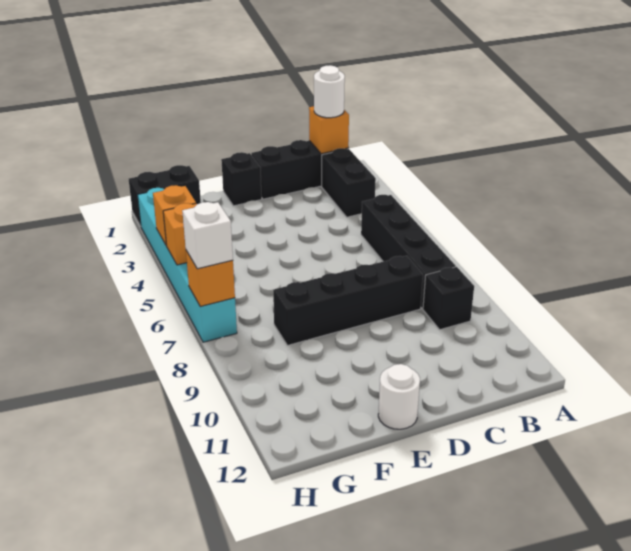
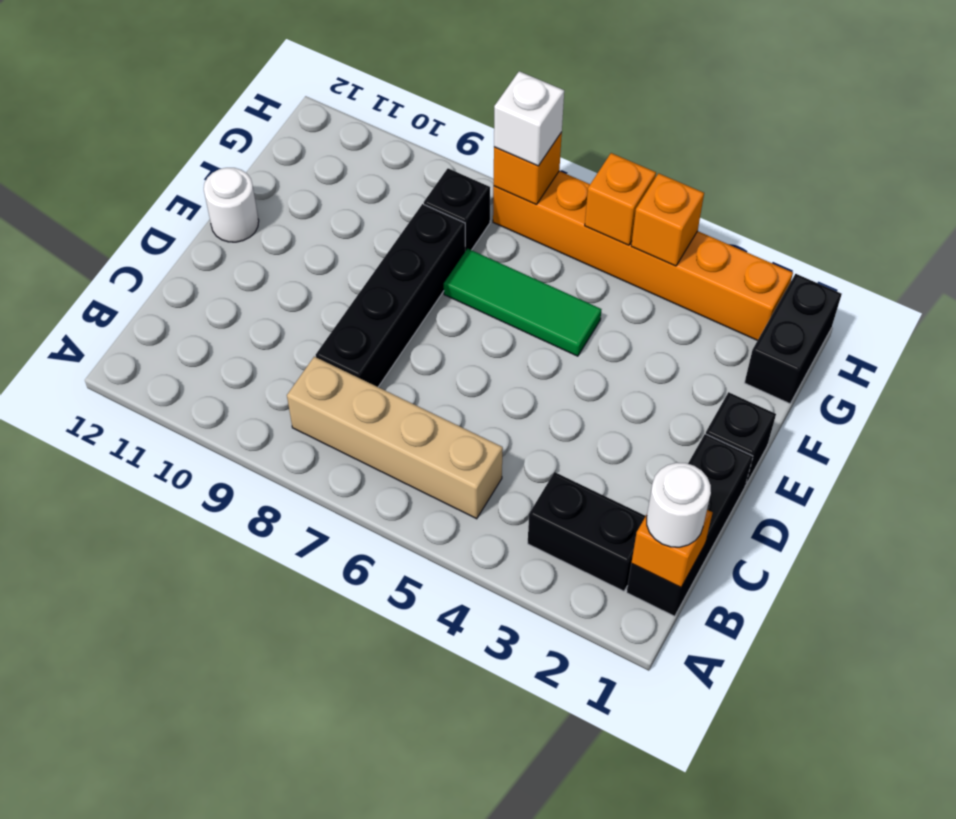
black brick B5:B8 level 1 -> tan brick B5:B8 level 1
black brick B9 level 1 -> black brick G8 level 1
none -> green tile F5:F7 level 1
cyan brick H2:H7 level 1 -> orange brick H2:H7 level 1

